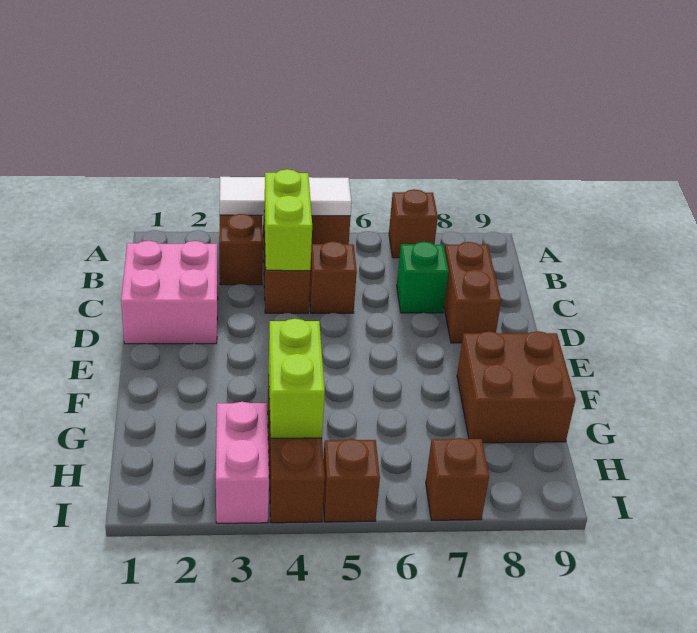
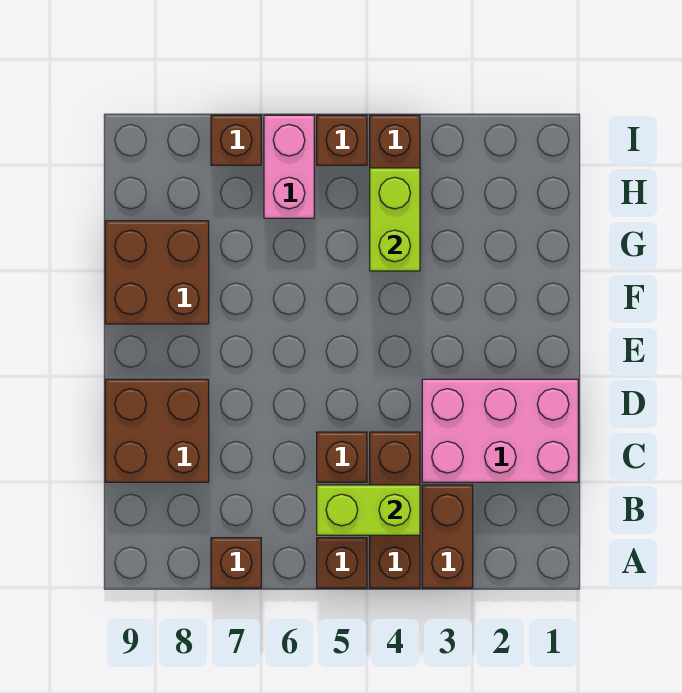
white tile A3:A5 level 2 -> none
lime brick B4:C4 level 2 -> lime brick B4:B5 level 2
pink brick C1:D2 level 1 -> pink brick C1:D3 level 1
green brick C7 level 1 -> none
brown brick C8:D8 level 1 -> brown brick C8:D9 level 1
pink brick H3:I3 level 1 -> pink brick H6:I6 level 1

